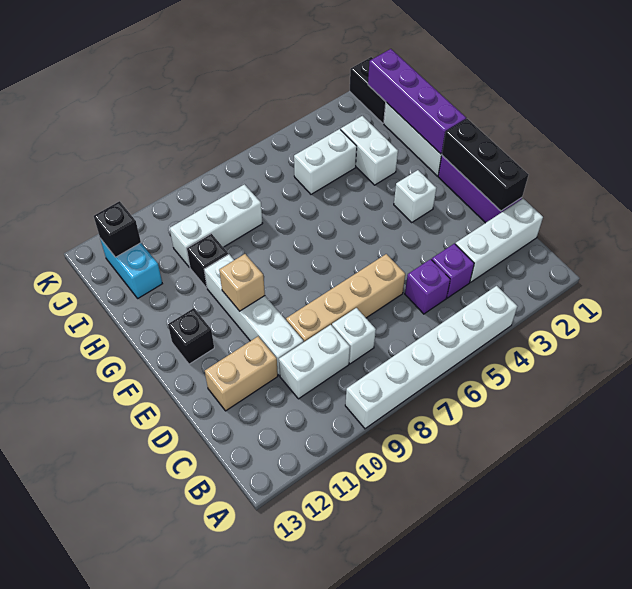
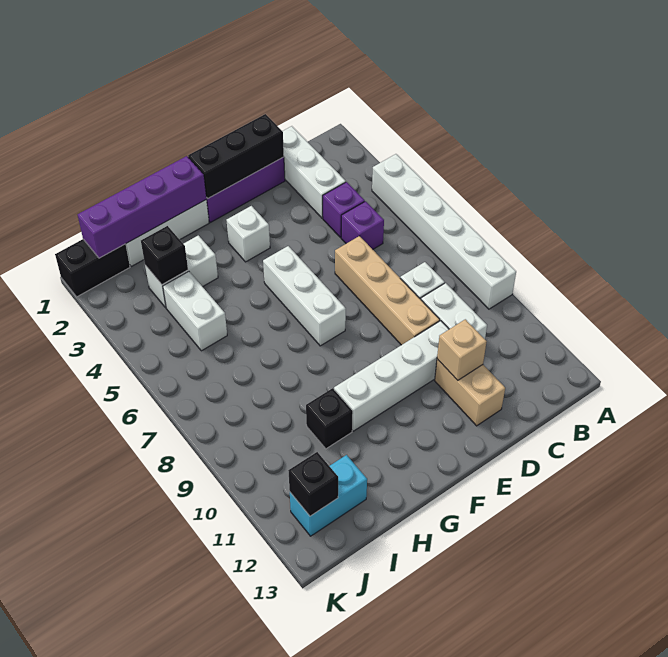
tan brick F10 level 2 -> tan brick D11 level 2
black brick F12 level 1 -> black brick I3 level 2
white brick I8:I10 level 1 -> white brick F5:F7 level 1

